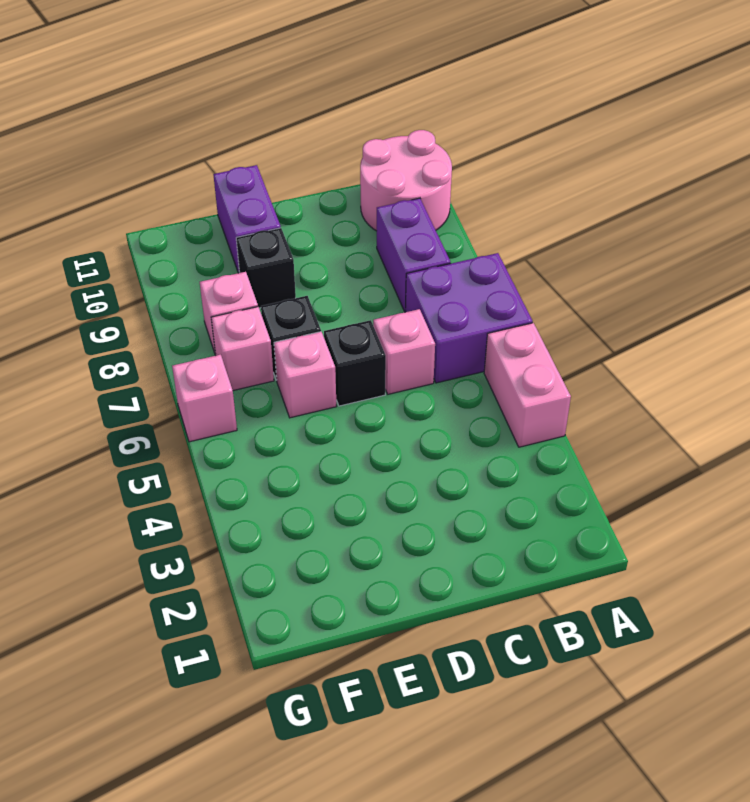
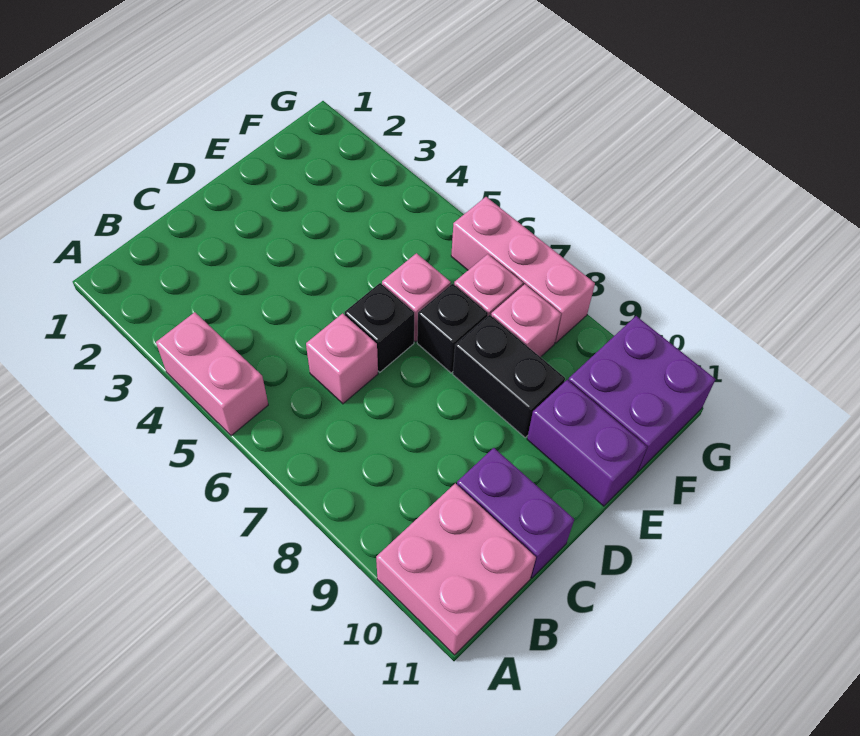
purple brick A6:B7 level 1 -> purple brick F10:G11 level 1
pink round brick A10:B11 level 1 -> pink brick A10:B11 level 1
purple brick B8:B9 level 1 -> purple brick C10:C11 level 1
black brick E9 level 1 -> black brick E8:E9 level 1
pink brick G6 level 1 -> pink brick G6:G8 level 1

